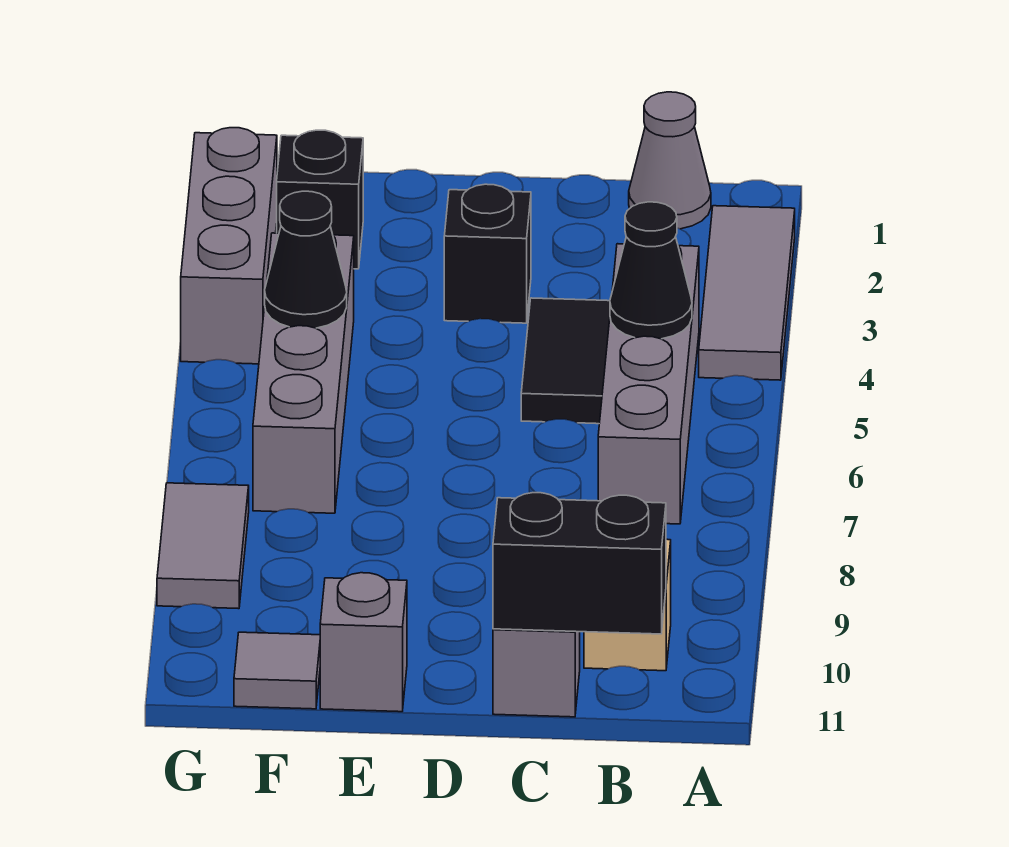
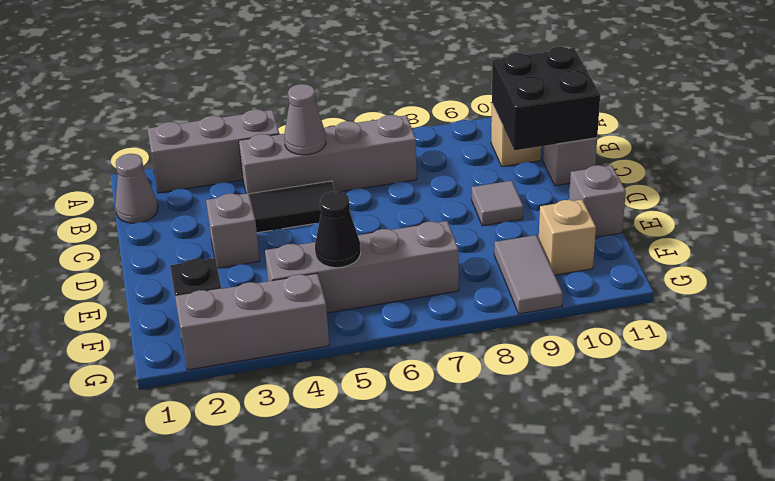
grey tile A2:A4 level 1 -> grey brick A2:A4 level 1
black cone B5 level 2 -> grey cone B5 level 2
black brick B11:C11 level 2 -> black brick B10:C11 level 2
black brick D3 level 1 -> grey brick D3 level 1
none -> tan brick F10 level 1
grey tile F11 level 1 -> grey tile D9 level 1
grey tile G8:G9 level 1 -> grey tile F9:G9 level 1

